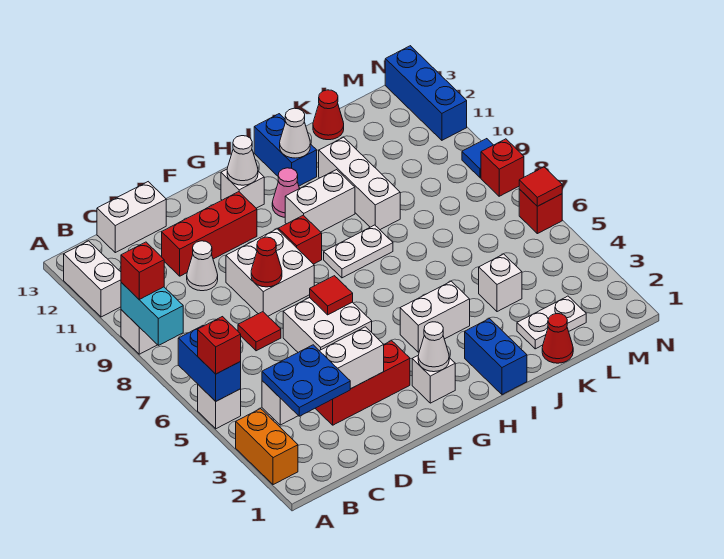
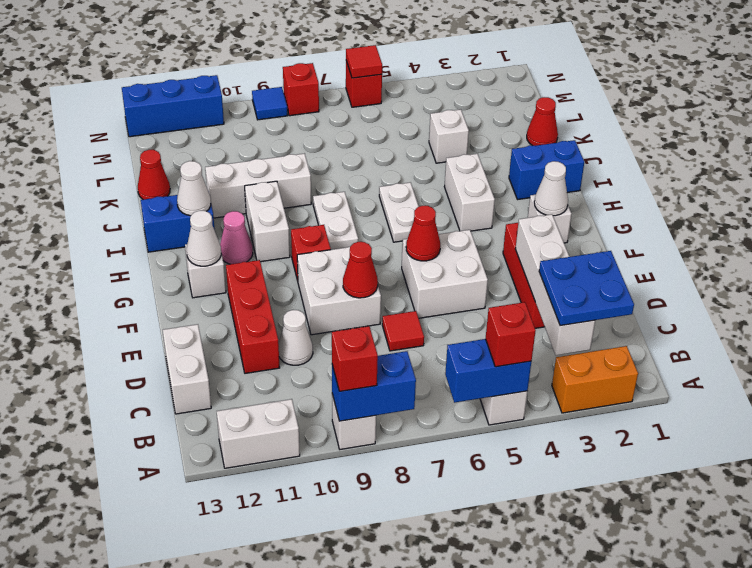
cyan brick A8:A9 level 2 -> blue brick A8:A9 level 2
red tile F6 level 2 -> red cone F6 level 2
white plate K2:L2 level 1 -> white plate H6:I6 level 1

